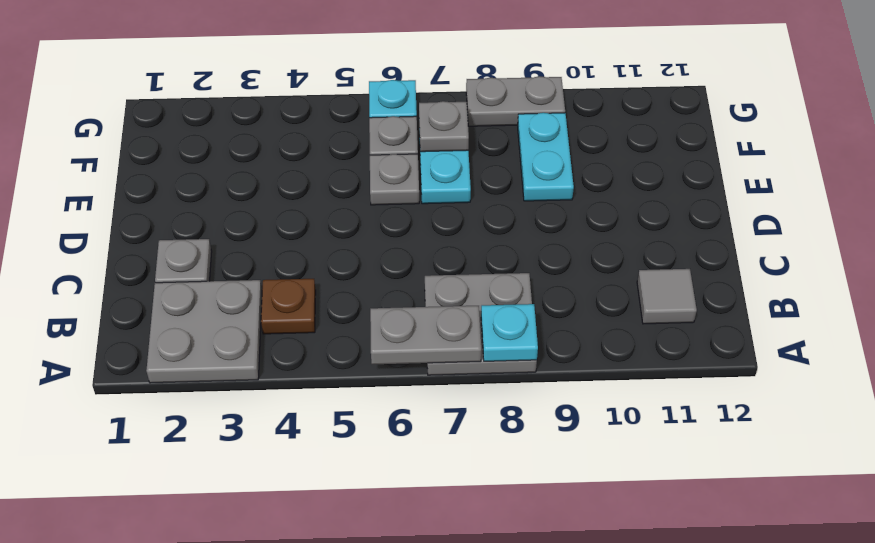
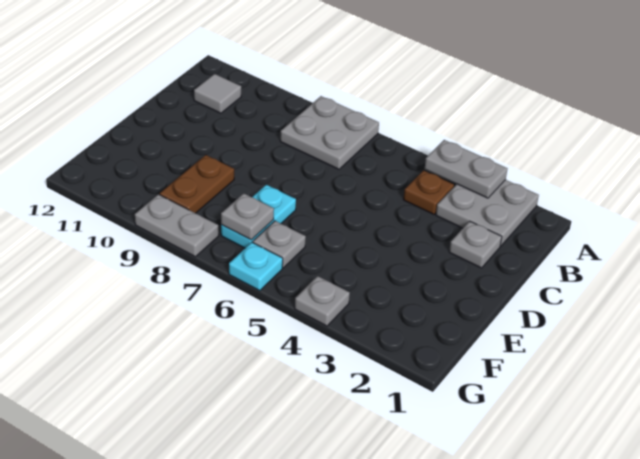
grey plate A6:A7 level 2 -> grey plate A3:A4 level 2
cyan plate A8 level 2 -> none
grey plate E6 level 1 -> grey plate G4 level 1
cyan plate E9:F9 level 1 -> brown plate E9:F9 level 1

